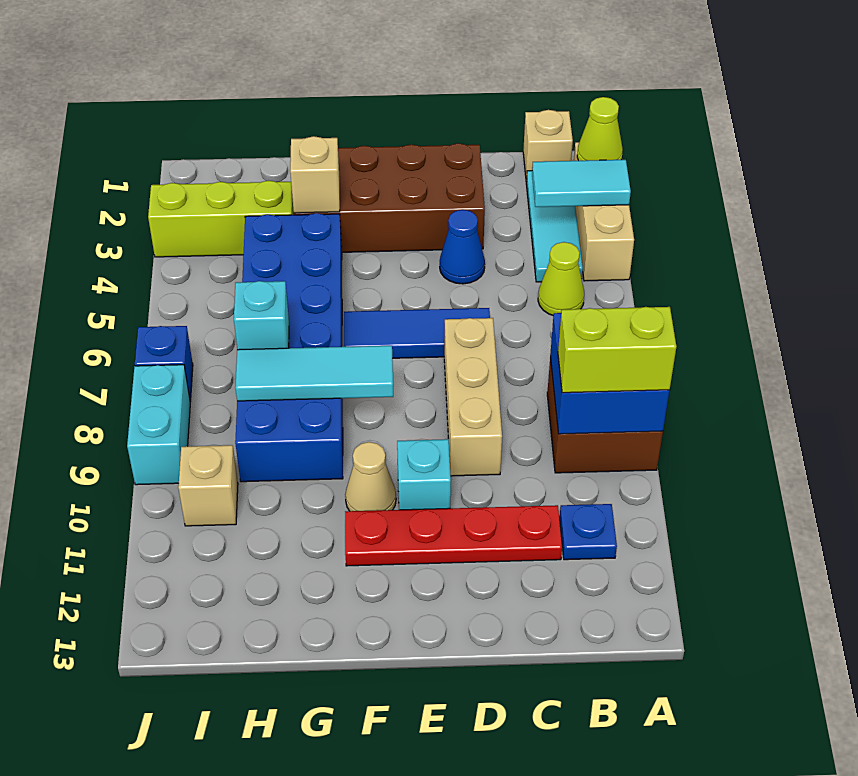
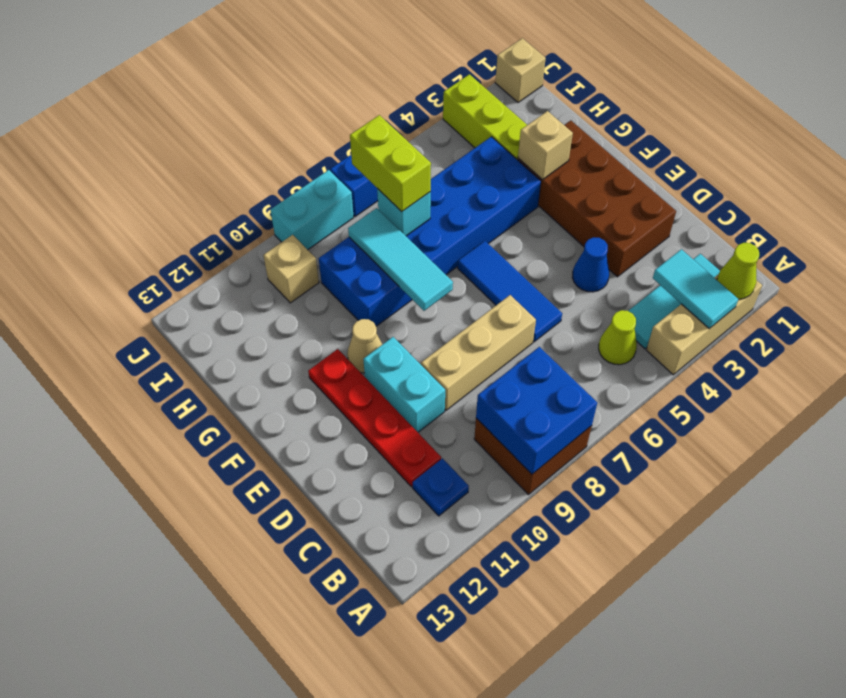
lime brick A9:B9 level 3 -> lime brick H7:I7 level 3
tan brick B1 level 1 -> tan brick J1 level 1
cyan brick E10 level 1 -> cyan brick D10:E10 level 1

